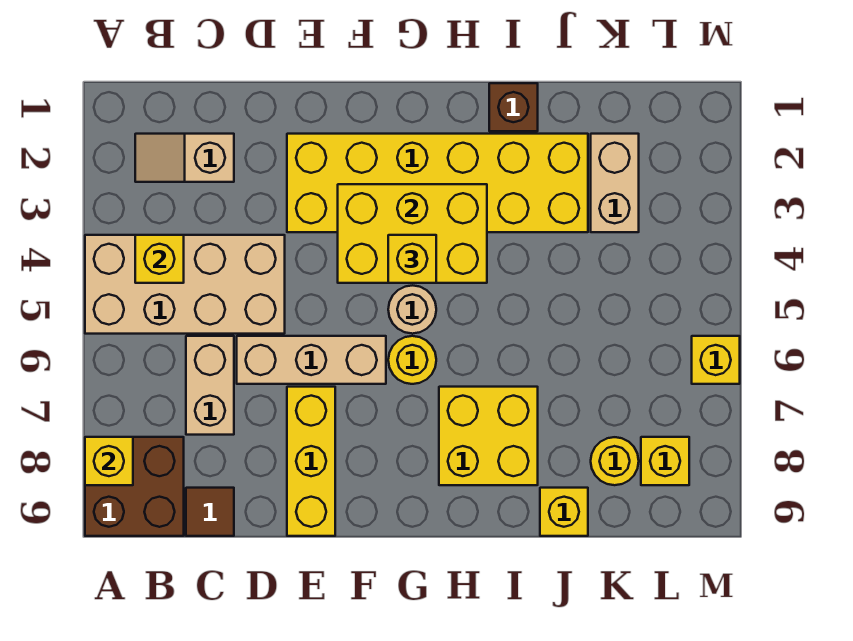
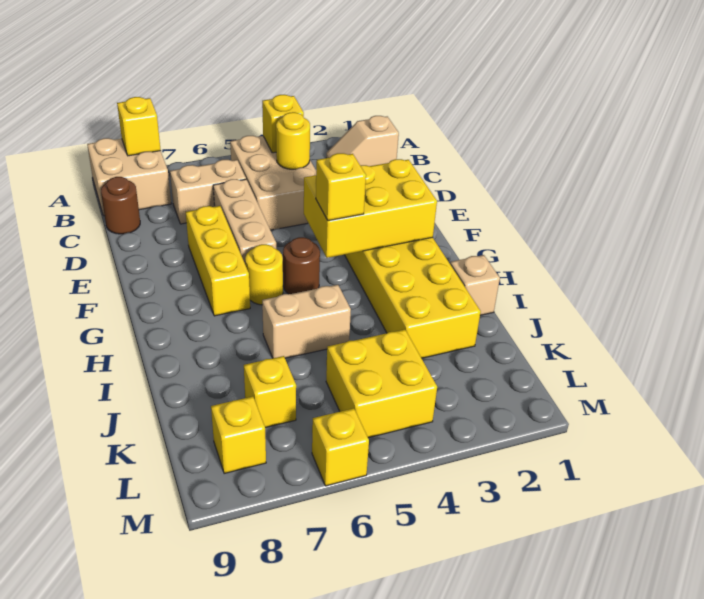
tan brick A4:D5 level 1 -> tan brick B4:D5 level 1
brown brick A8:B9 level 1 -> tan brick A8:B9 level 1
tan slope B2:C2 level 1 top C -> tan slope B1:B2 level 1 top 1
brown tile C9 level 1 -> brown round brick C9 level 1
yellow brick E7:E9 level 1 -> yellow brick E7:G7 level 1
yellow brick F3:H4 level 2 -> yellow brick F2:G4 level 2
tan round brick G5 level 1 -> brown round brick G5 level 1
yellow brick H7:I8 level 1 -> yellow brick K4:L5 level 1
brown brick I1 level 1 -> tan brick I1 level 1
yellow brick J9 level 1 -> yellow brick K7 level 1
tan brick K2:K3 level 1 -> tan brick I5:I6 level 1
yellow round brick K8 level 1 -> yellow round brick C4 level 2

